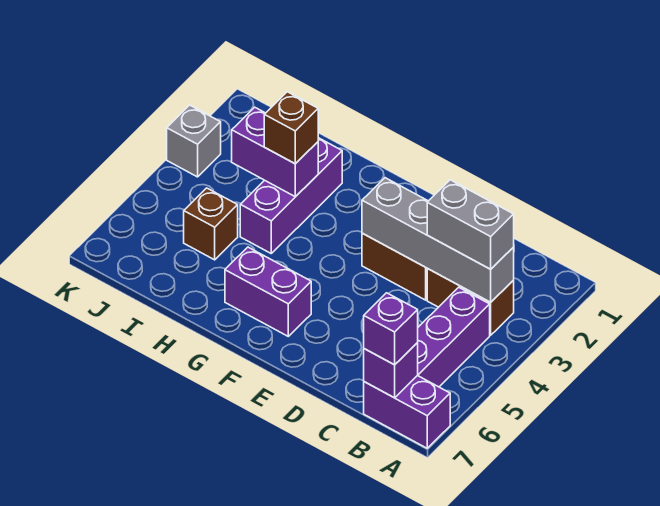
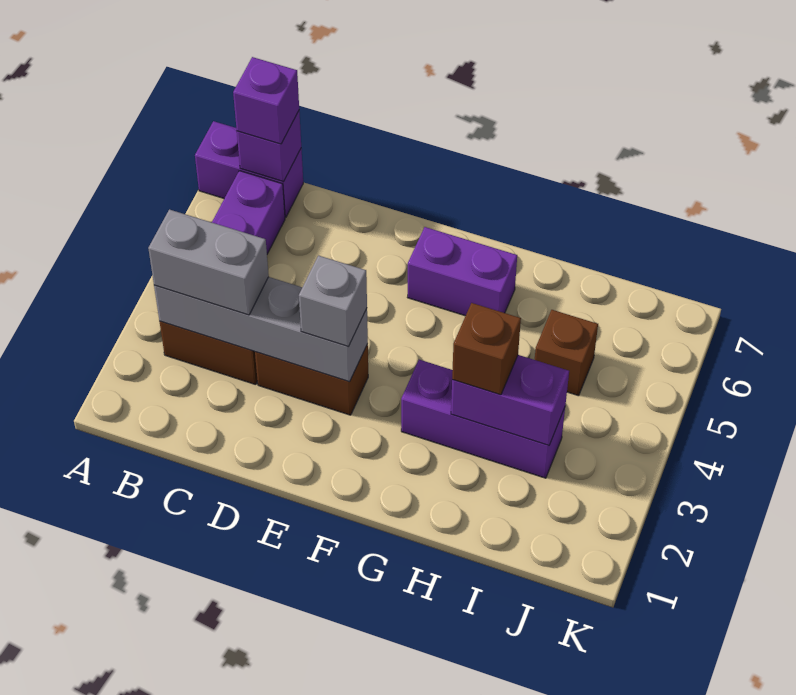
purple brick H2:H4 level 1 -> purple brick G3:I3 level 1
grey brick K3 level 1 -> grey brick E3 level 3

